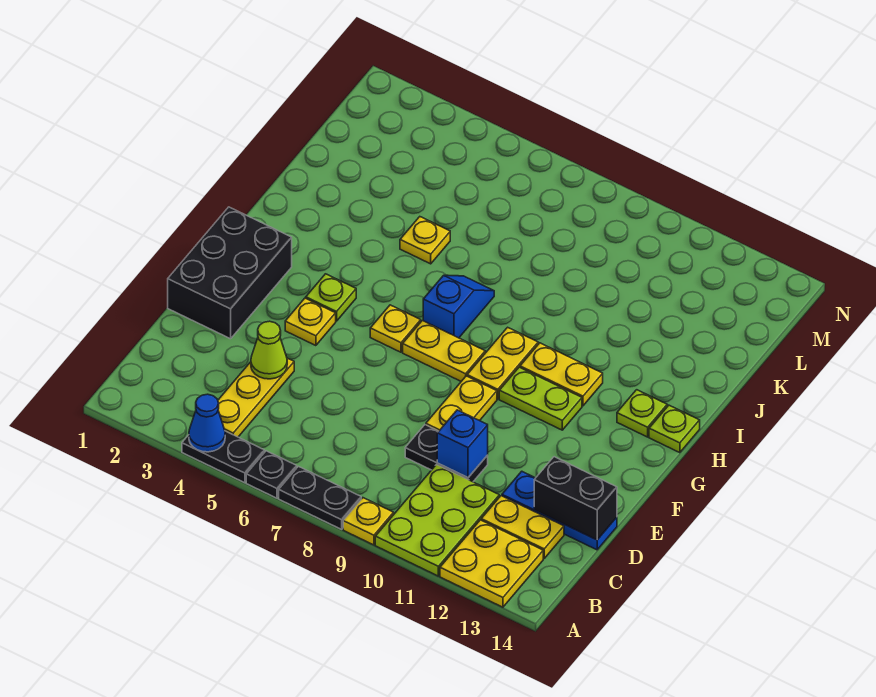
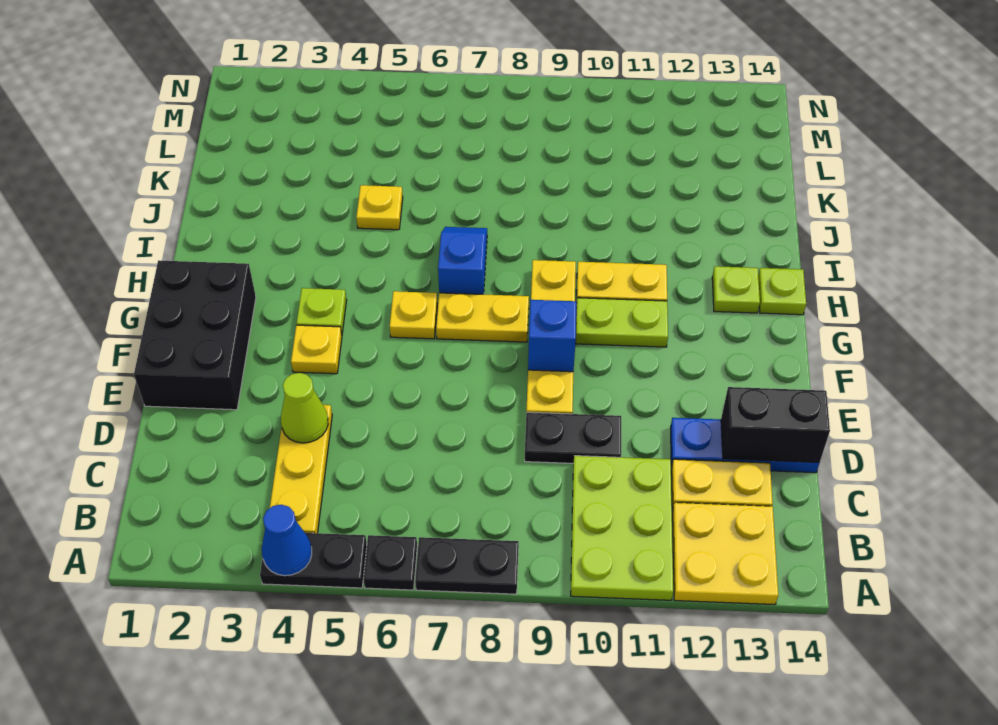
yellow plate A9 level 1 -> none
blue brick D10 level 2 -> blue brick F9 level 2

